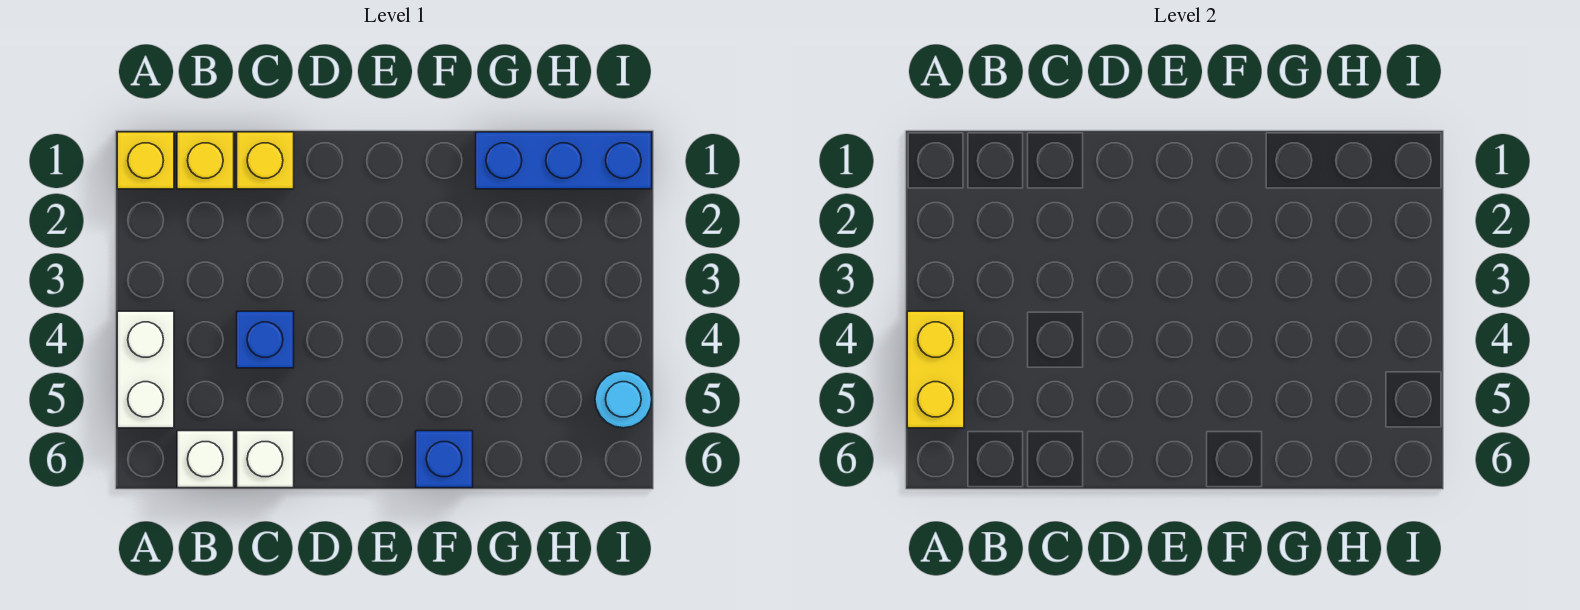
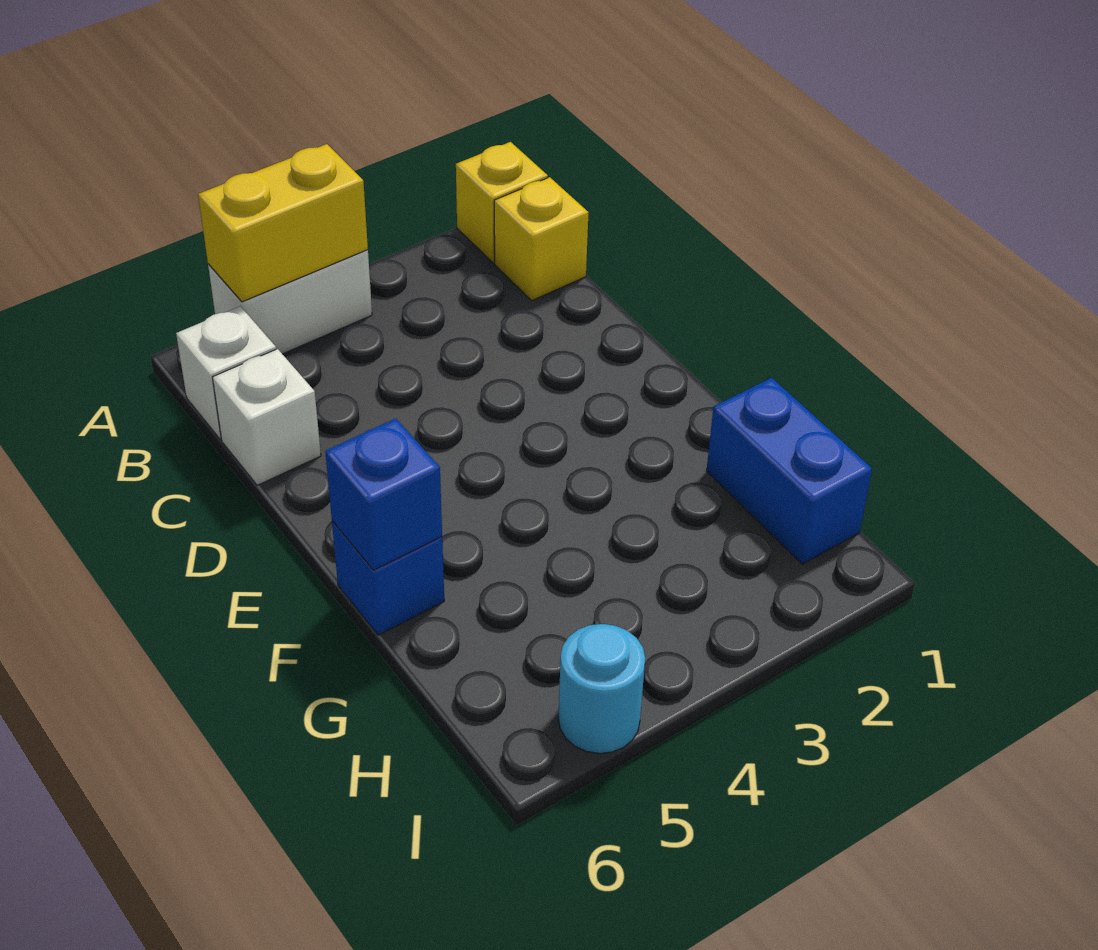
yellow brick C1 level 1 -> none
blue brick C4 level 1 -> blue brick F6 level 2
blue brick G1:I1 level 1 -> blue brick G1:H1 level 1

